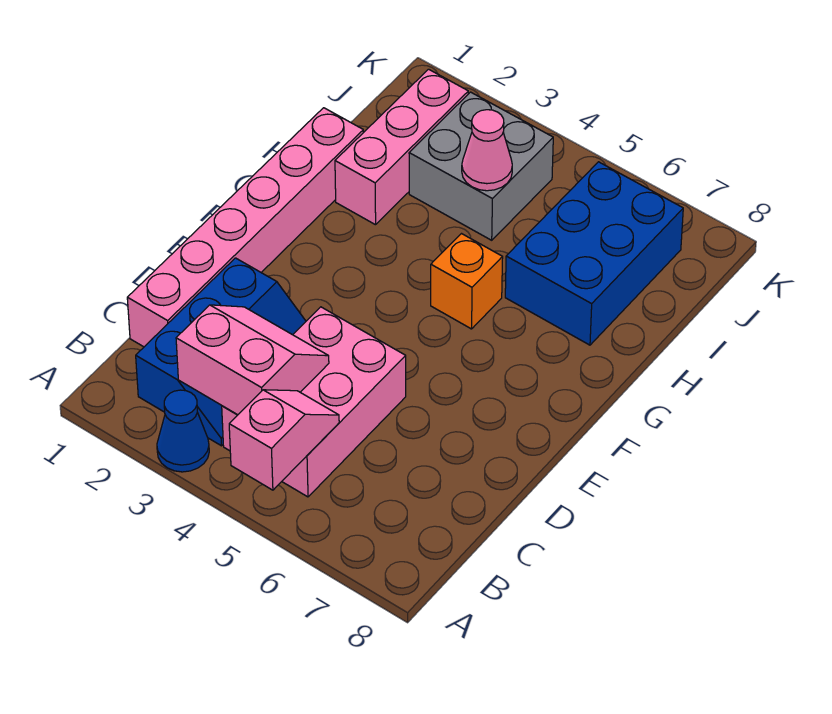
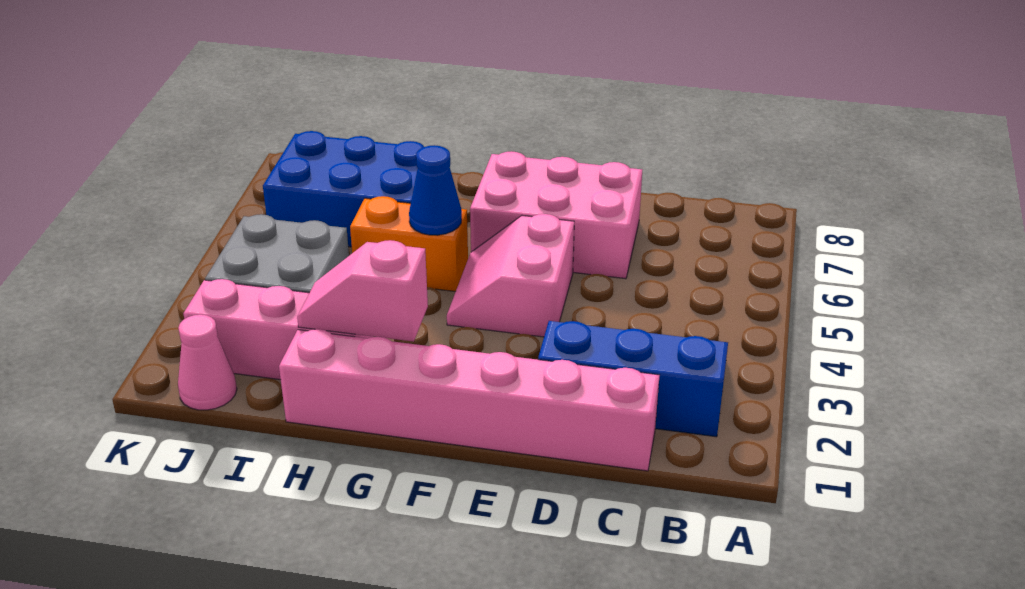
blue cone A3 level 1 -> blue cone G5 level 2
pink slope A5:B5 level 2 top A -> pink slope G2:H2 level 2 top G
pink slope B3:C4 level 2 top B -> pink slope E4:F5 level 1 top E
pink brick B4:D5 level 1 -> pink brick D6:F7 level 1
orange brick G5 level 1 -> orange brick G5:H5 level 1
pink cone I4 level 2 -> pink cone J1 level 1

